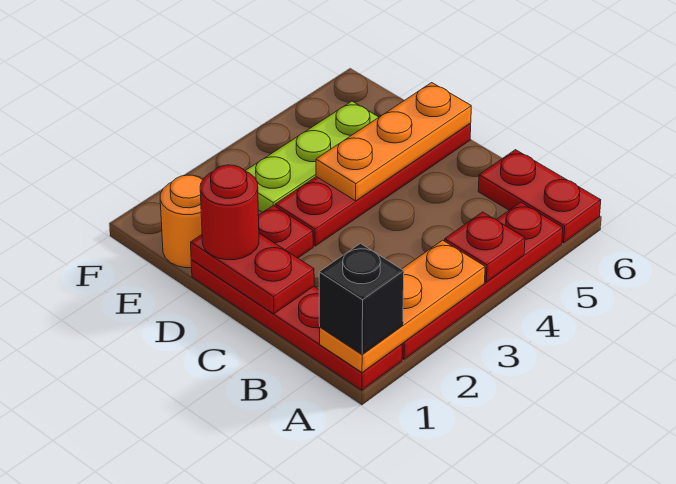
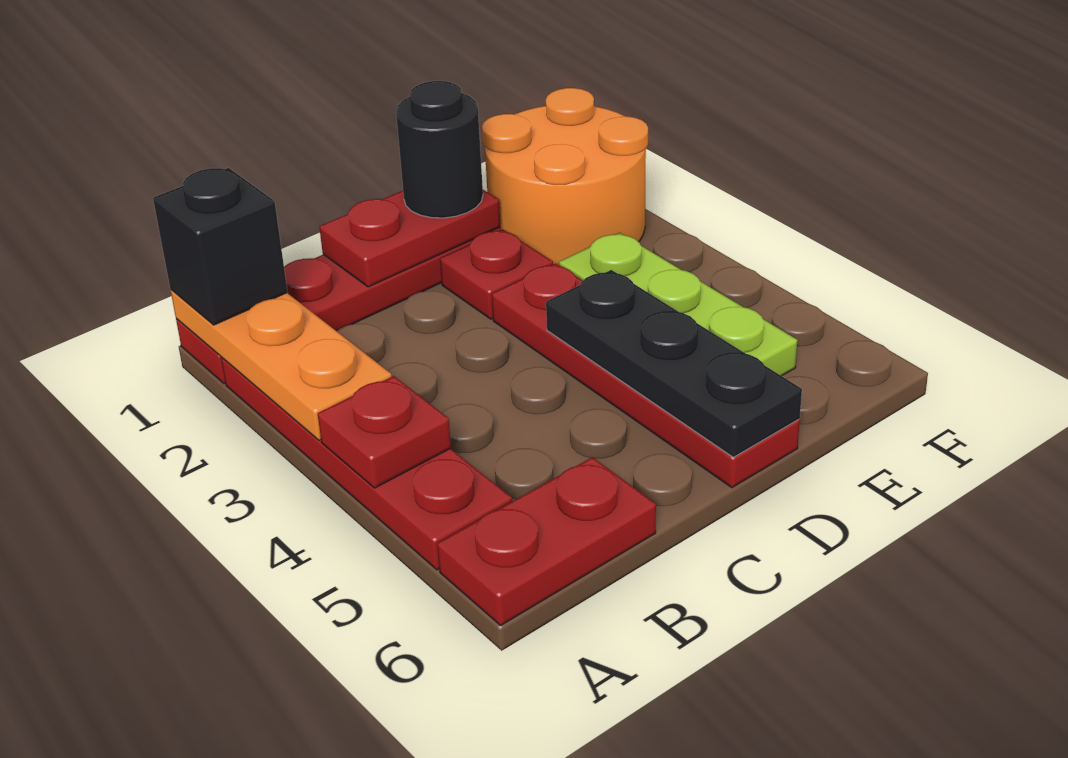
red round brick D1 level 3 -> black round brick D1 level 3
orange plate D4:D6 level 2 -> black plate D4:D6 level 2
orange round brick E1 level 1 -> orange round brick E1:F2 level 1

